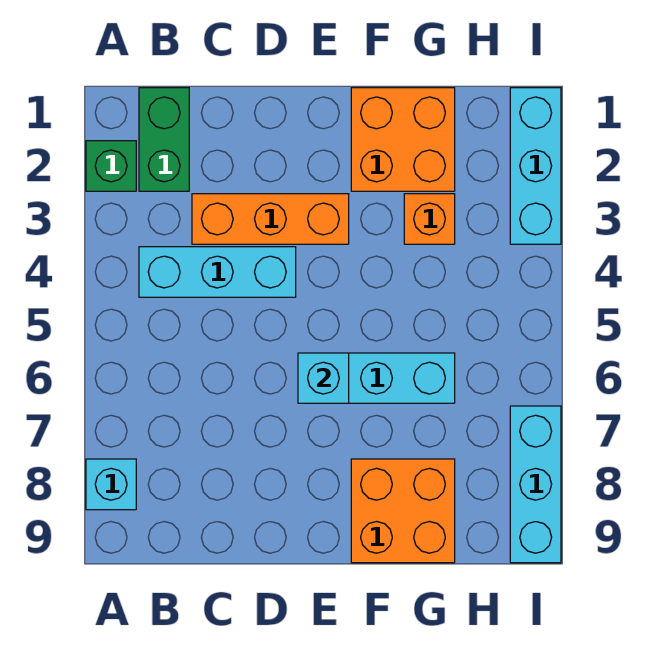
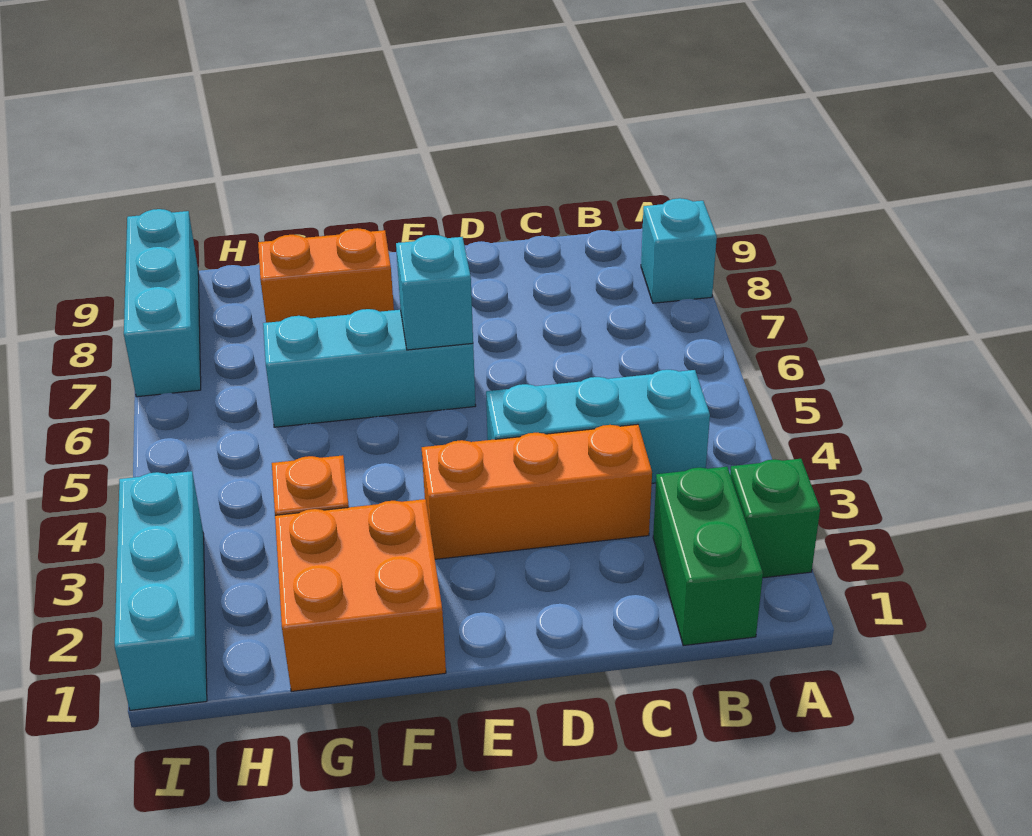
orange brick F8:G9 level 1 -> orange brick F8:G8 level 1

